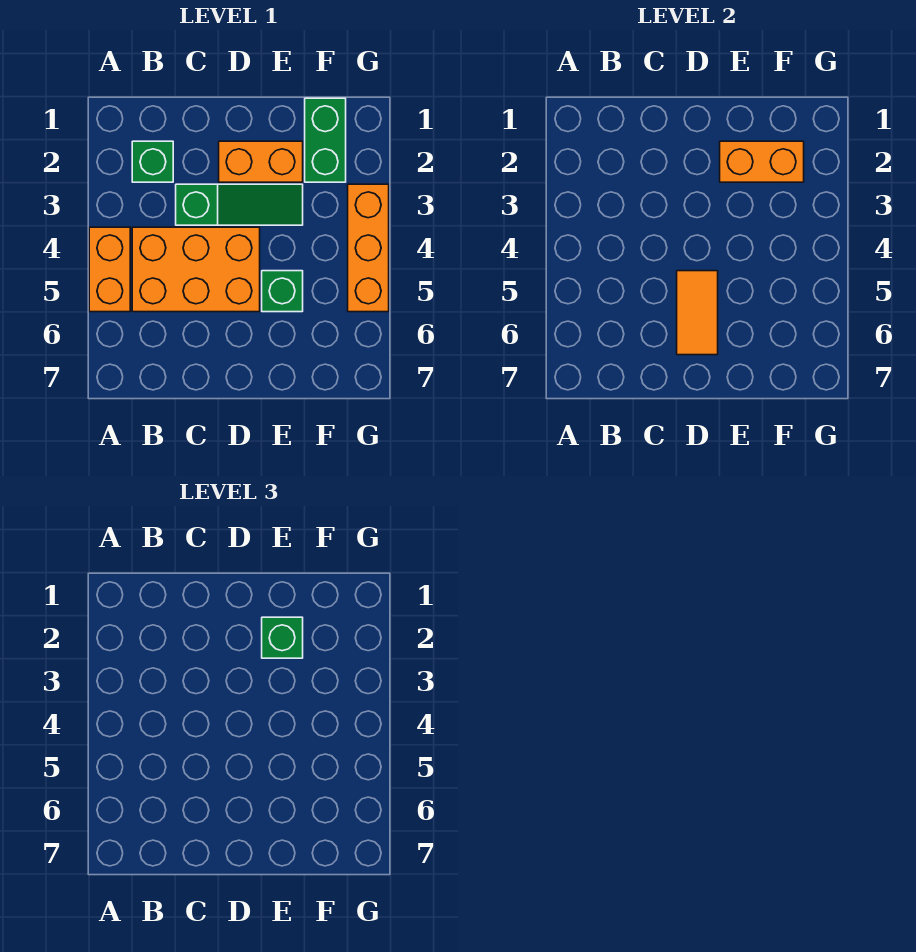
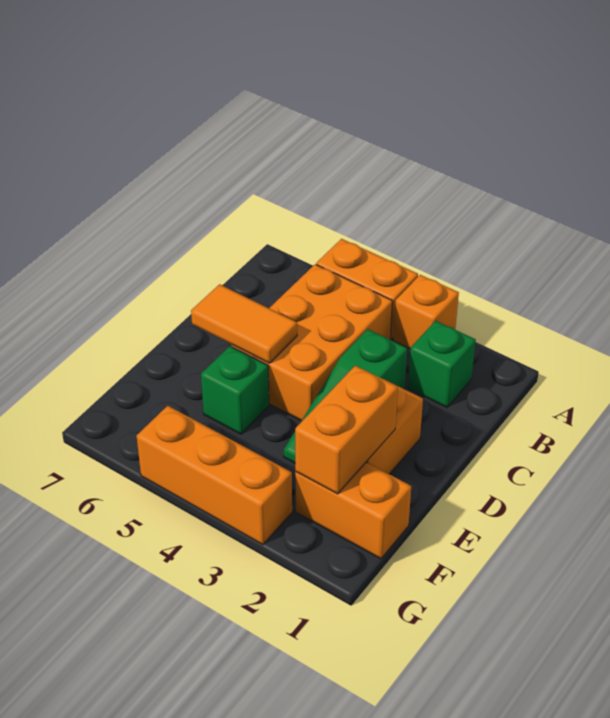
none -> orange brick A3 level 1
green brick E2 level 3 -> none
green brick F1:F2 level 1 -> orange brick F1:F2 level 1

